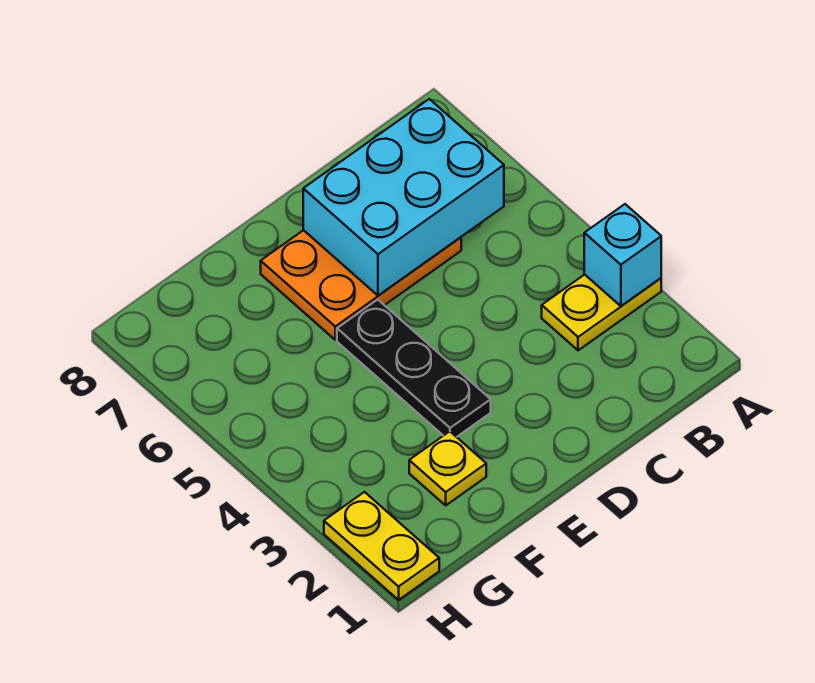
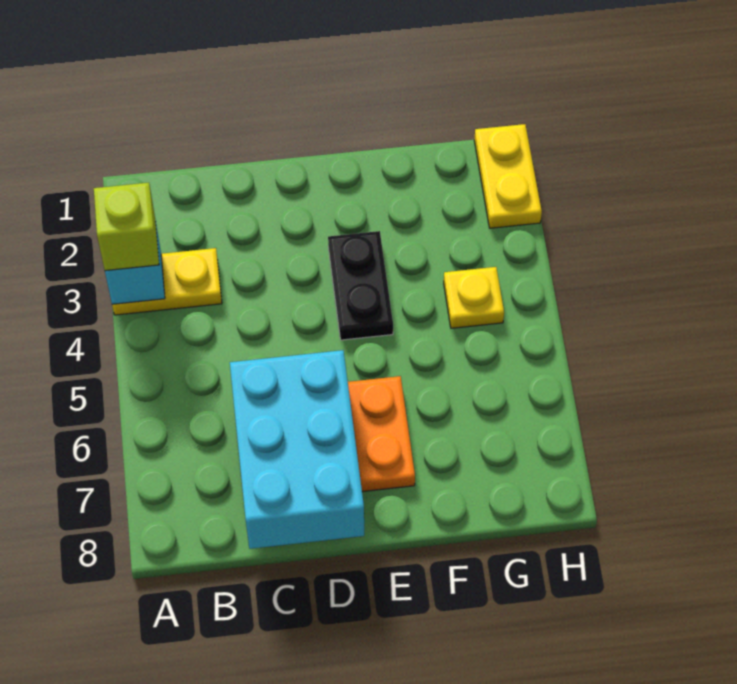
none -> lime brick A3 level 3
cyan brick B6:D7 level 2 -> cyan brick C6:D8 level 2
black plate E3:E5 level 1 -> black plate E3:E4 level 1
yellow plate F2 level 1 -> yellow plate G4 level 1

